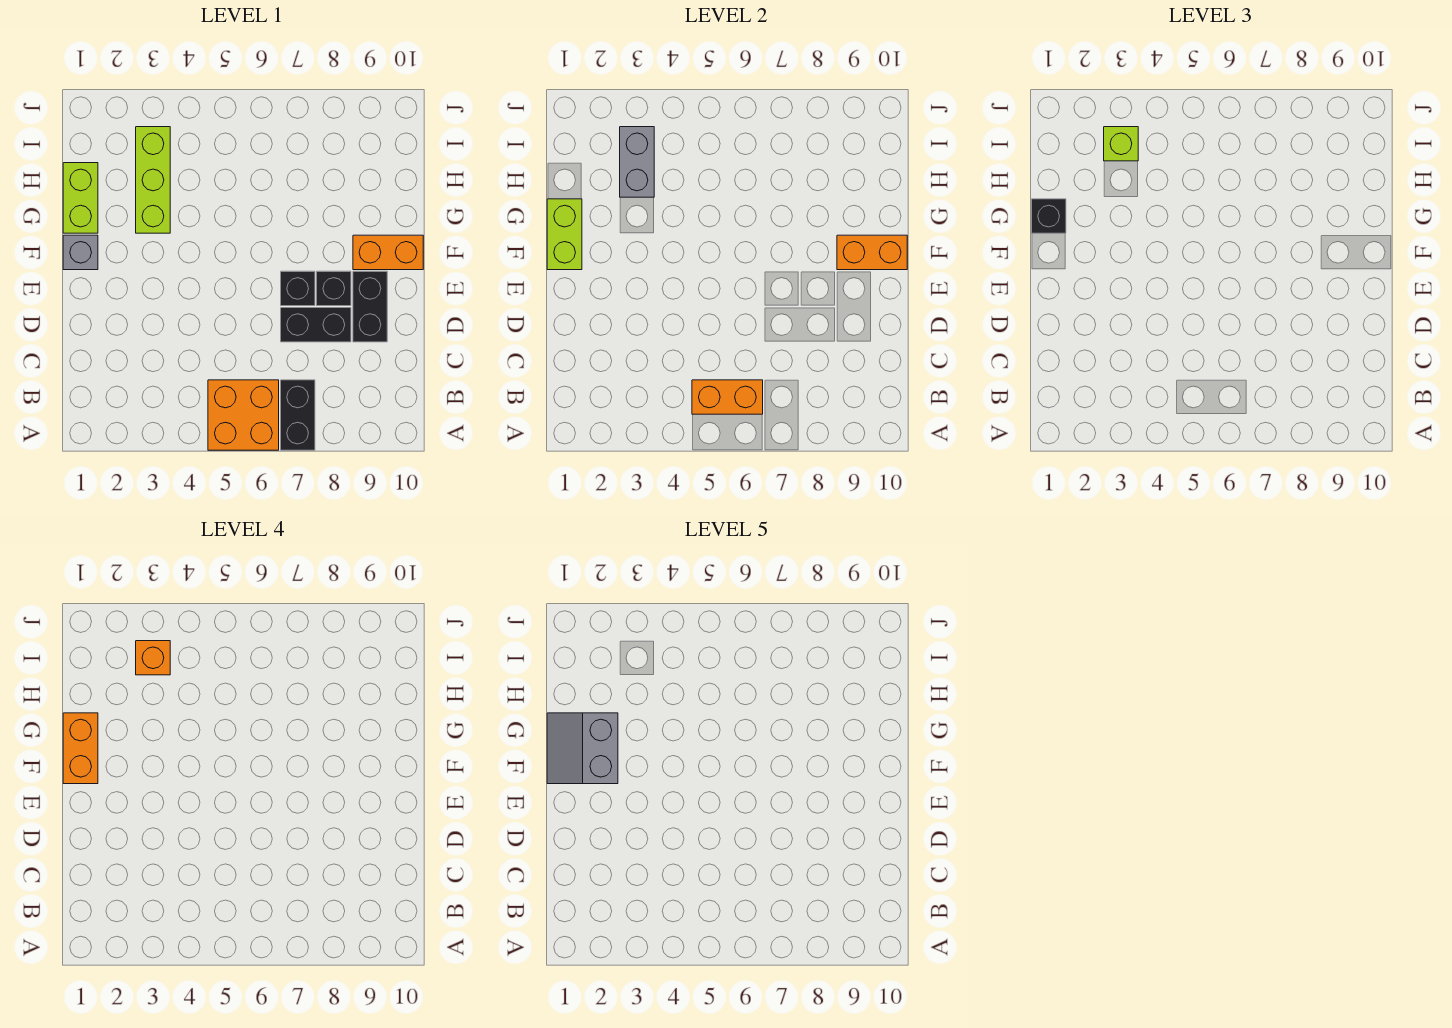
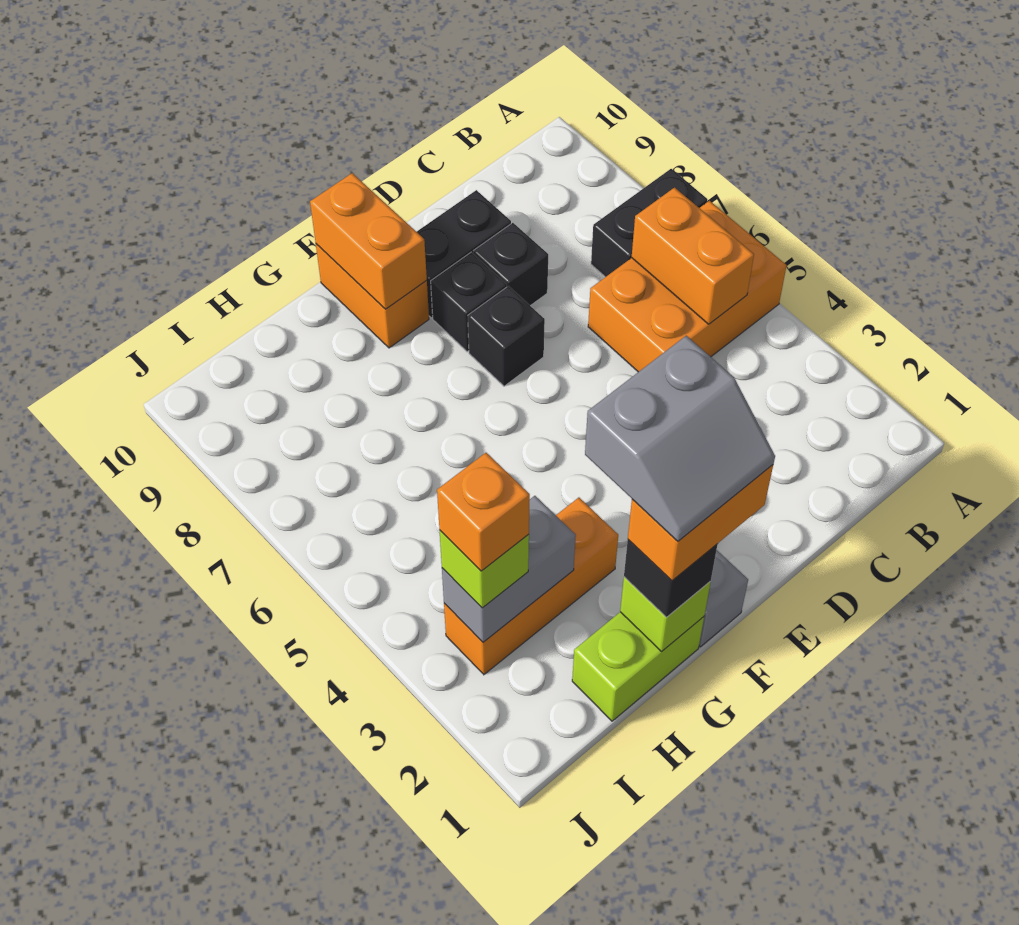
orange brick A5:B6 level 1 -> orange brick A5:C6 level 1
black brick D7:D8 level 1 -> black brick D8 level 1
lime brick F1:G1 level 2 -> lime brick G1 level 2
lime brick G3:I3 level 1 -> orange brick G3:I3 level 1

